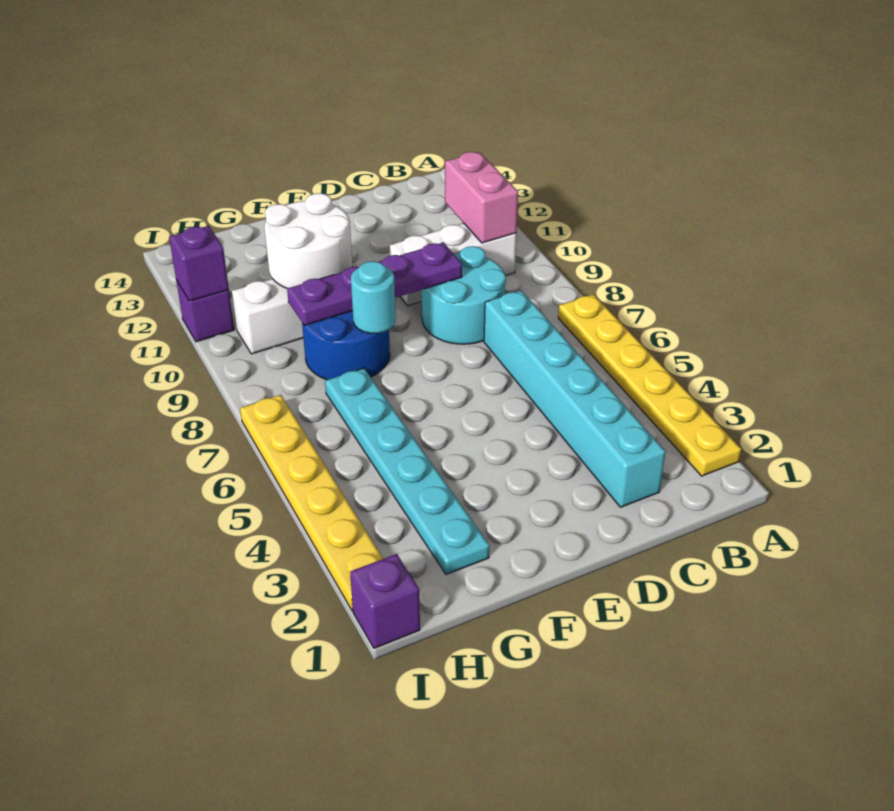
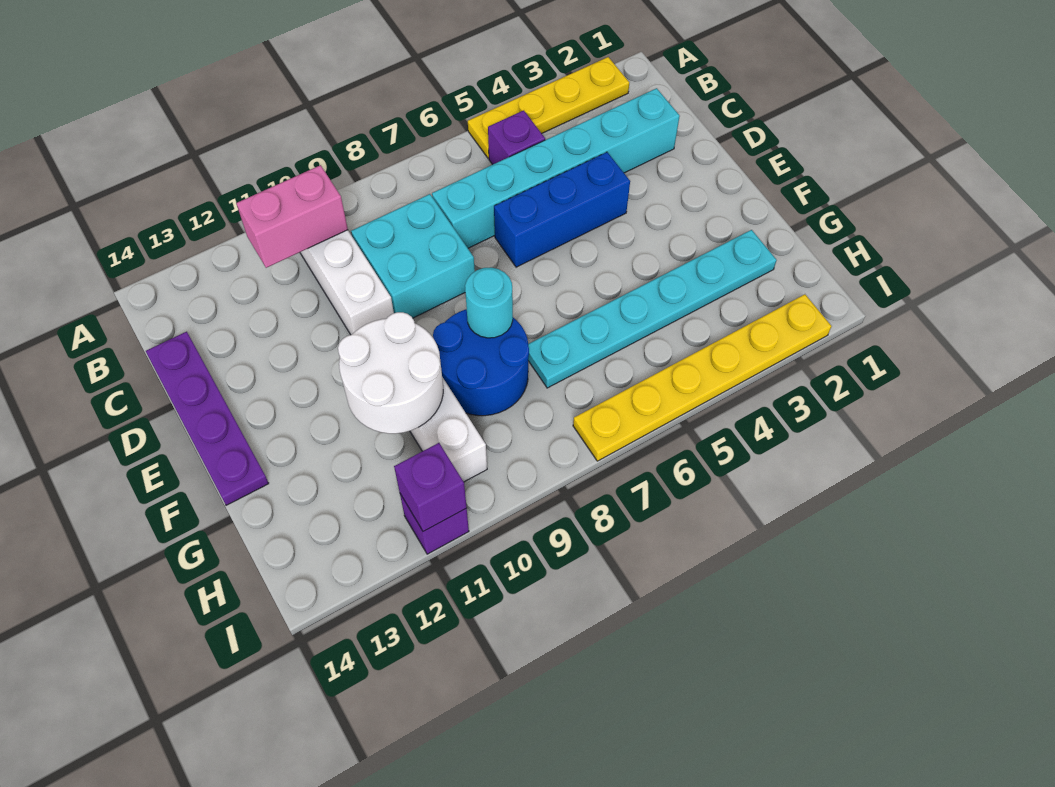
yellow plate A2:A7 level 1 -> yellow plate A2:A5 level 1
cyan round brick C8:D9 level 1 -> cyan brick C8:D9 level 1
none -> blue brick D4:D6 level 1
purple plate D9:G9 level 2 -> purple plate C14:F14 level 1
purple brick I1 level 1 -> purple brick B5 level 1

